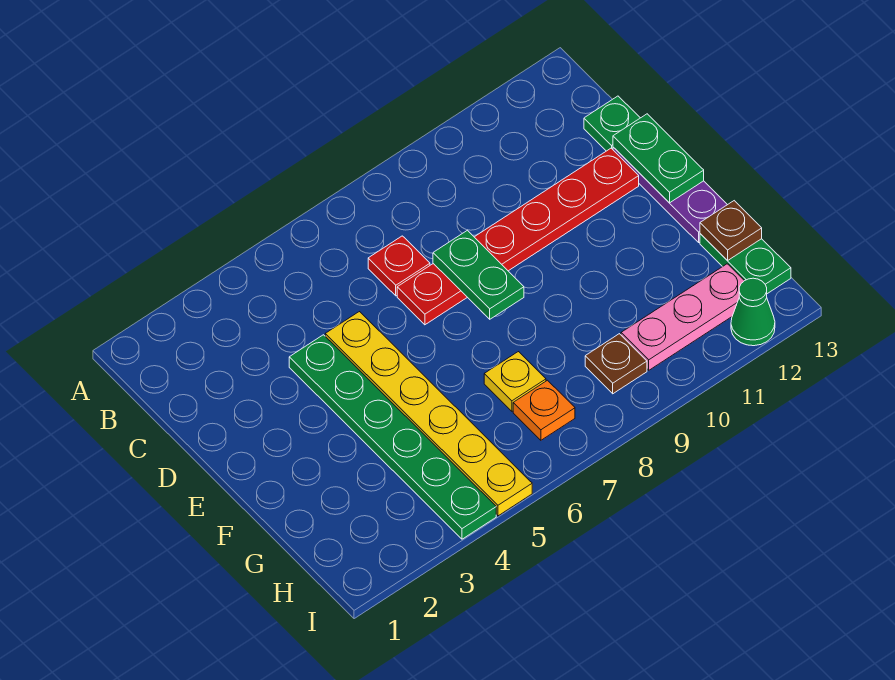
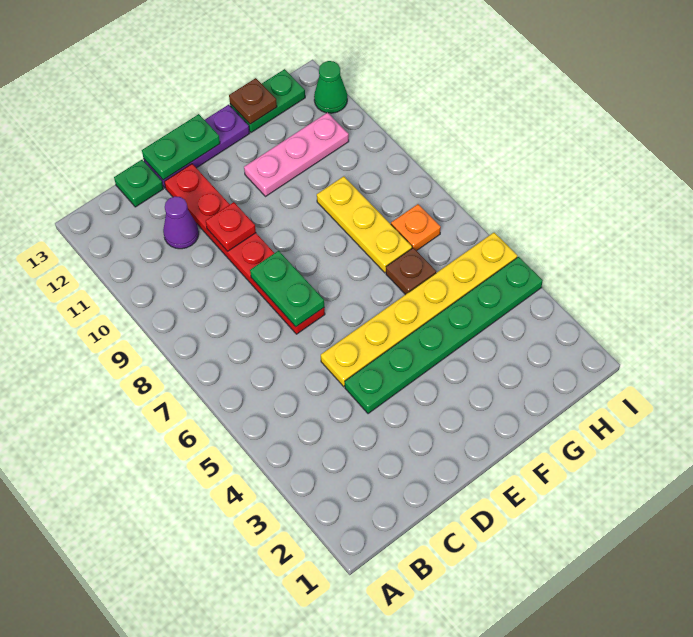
red plate C7 level 1 -> red plate D10 level 2
none -> purple cone C11 level 1
green plate D8:E8 level 2 -> green plate D7:D8 level 2
yellow plate G7 level 1 -> yellow plate G7:G9 level 1
brown plate H9 level 1 -> brown plate G6 level 1
pink plate H10:H12 level 1 -> pink plate F11:H11 level 1

